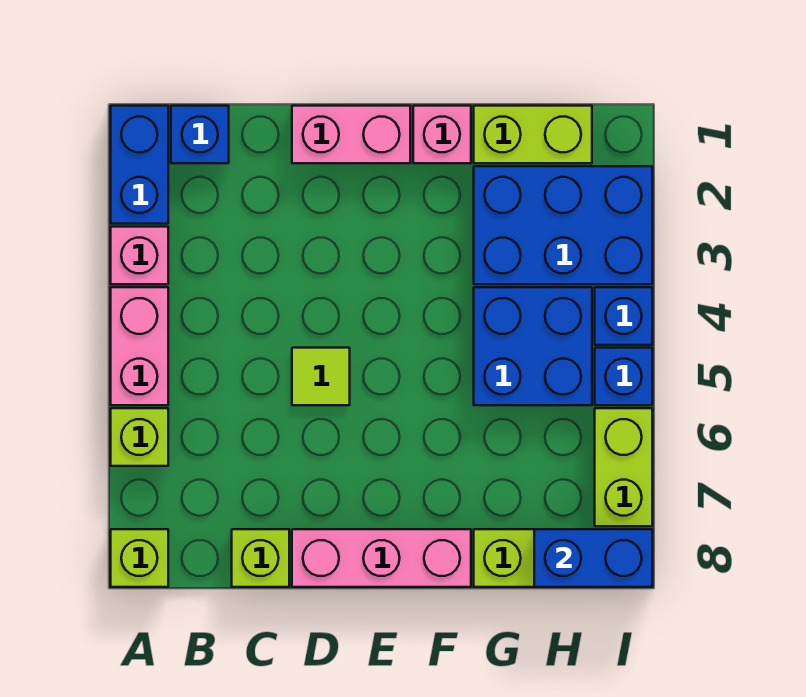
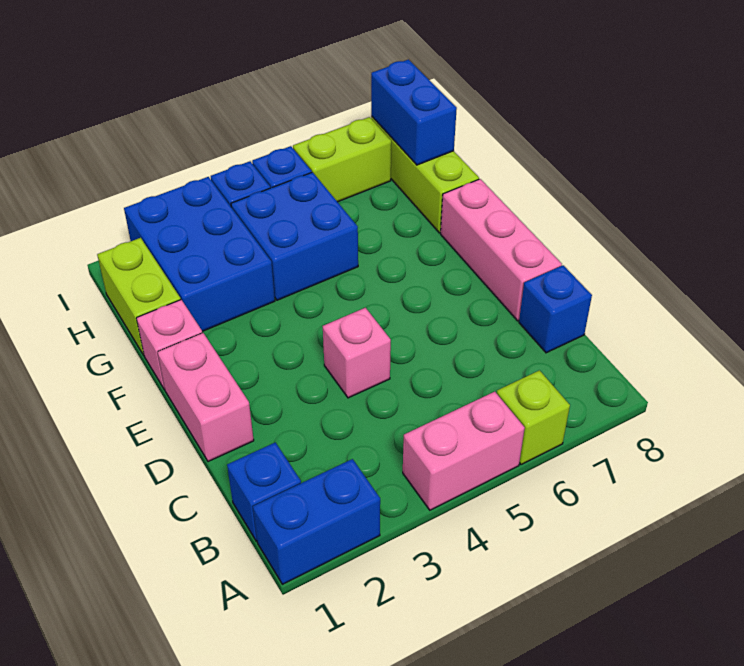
pink brick A3 level 1 -> pink brick D4 level 1
lime brick A8 level 1 -> none
lime brick C8 level 1 -> blue brick C8 level 1
lime tile D5 level 1 -> none

